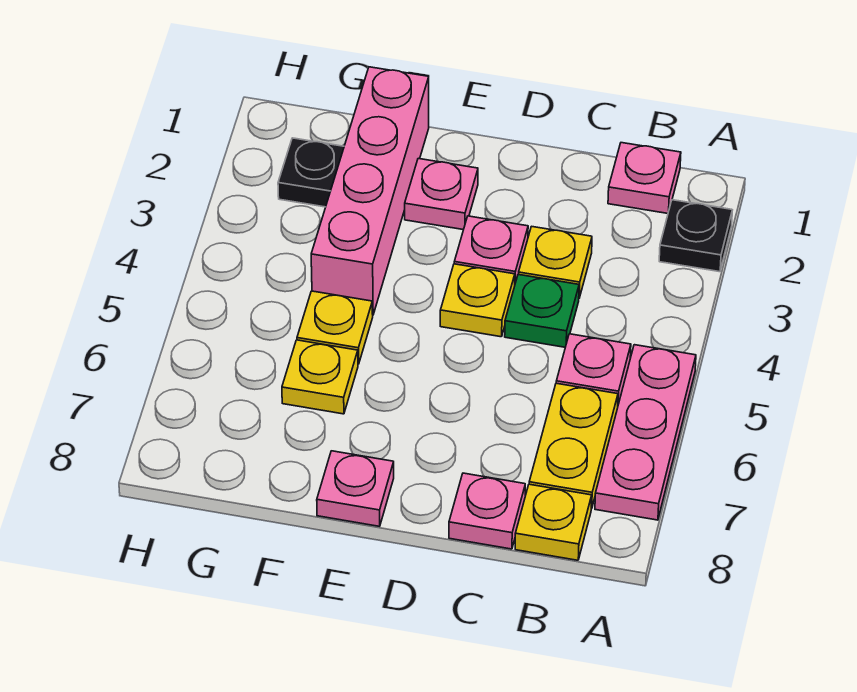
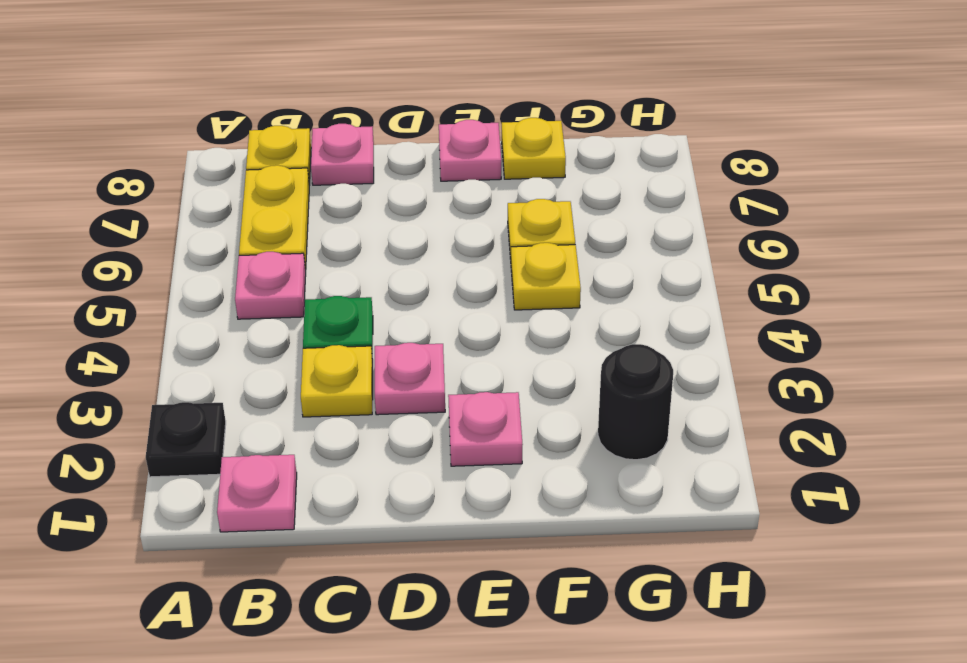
pink plate A5:A7 level 1 -> none
yellow plate D4 level 1 -> yellow plate F8 level 1
pink brick F1:F4 level 1 -> none
black plate G2 level 1 -> black round brick G2 level 1

